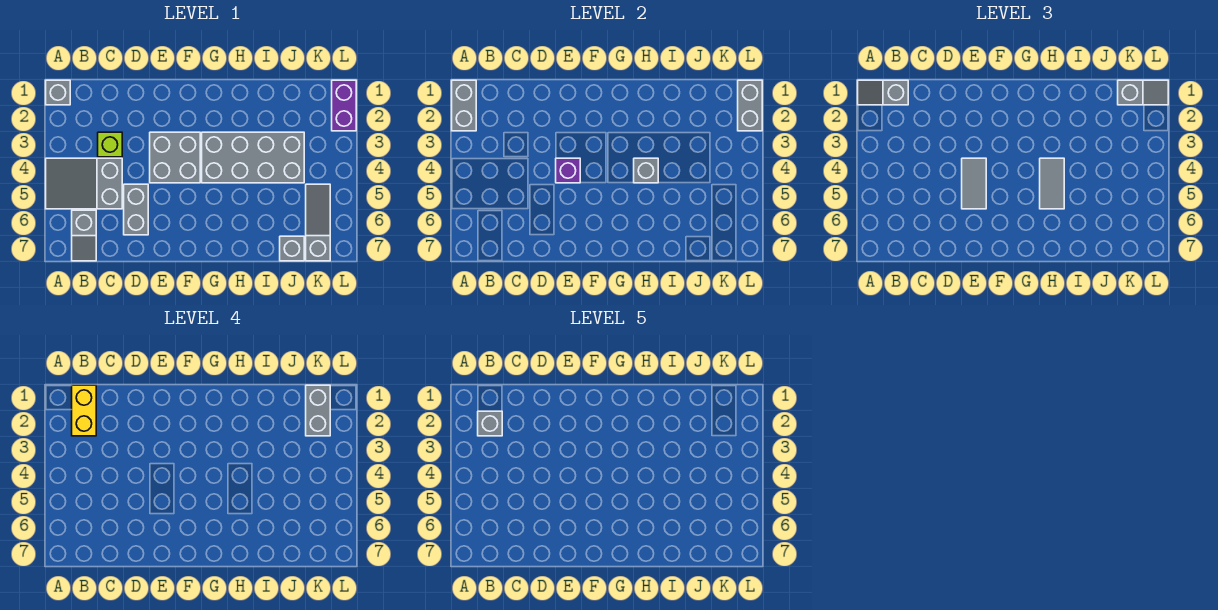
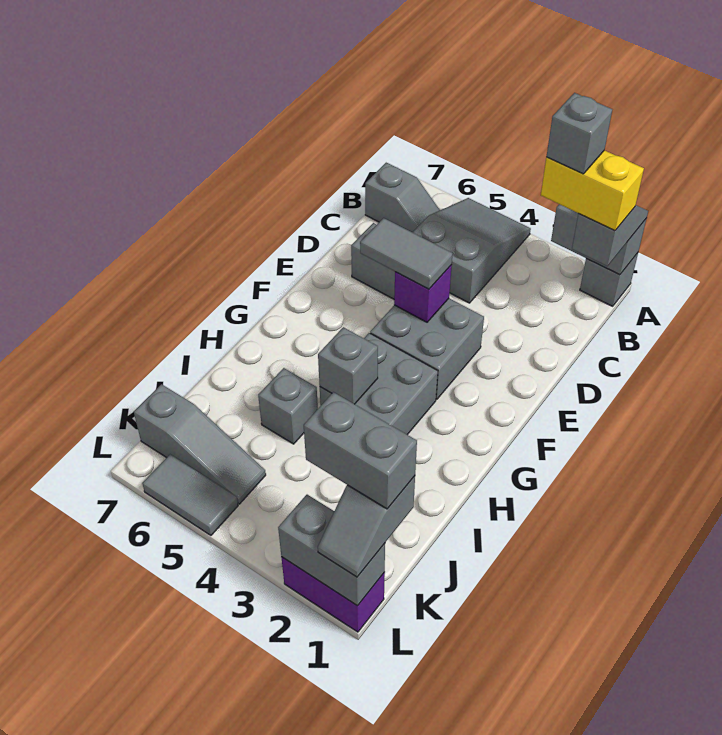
grey slope B6:B7 level 1 top 6 -> grey slope B6:B7 level 1 top 7
lime brick C3 level 1 -> none
grey brick G3:J4 level 1 -> grey brick G3:H4 level 1
grey tile H4:H5 level 3 -> grey tile L5:L6 level 1
grey brick J7 level 1 -> grey brick I5 level 1

